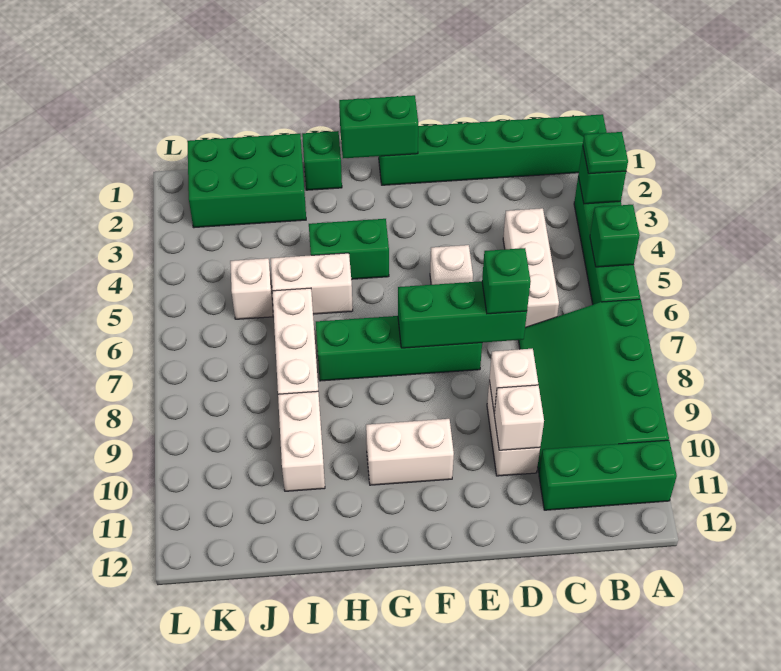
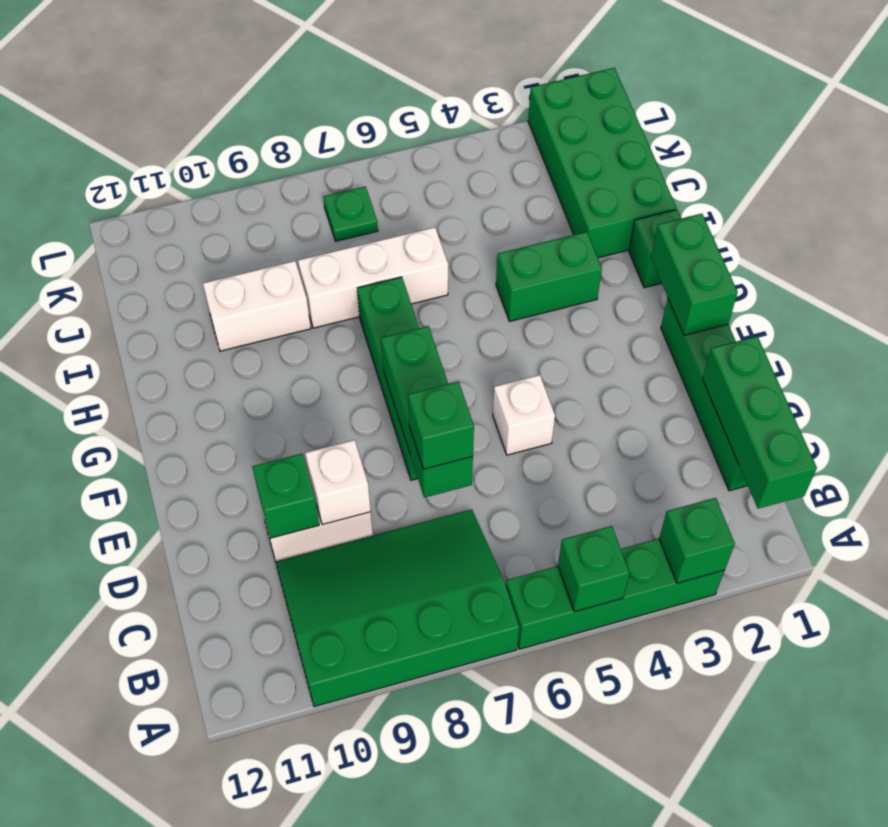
green brick A1:F1 level 1 -> green brick C1:F1 level 1
green plate A3 level 3 -> green plate K7 level 1
green brick A11:C11 level 1 -> green brick B1:D1 level 2
white brick C4:C6 level 1 -> none
white brick D10 level 2 -> green brick D10 level 2
white brick F10:G10 level 1 -> none
green brick G4:H4 level 1 -> green brick H3:H4 level 1
white brick H5:I5 level 1 -> none
green brick I1:K2 level 1 -> green brick I1:L2 level 1
white brick J5 level 1 -> none

